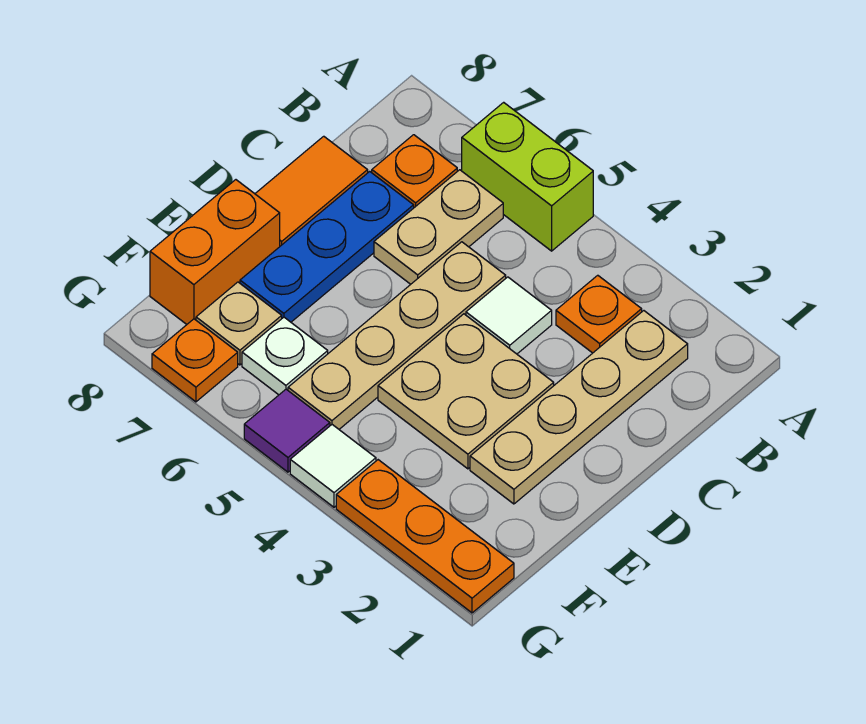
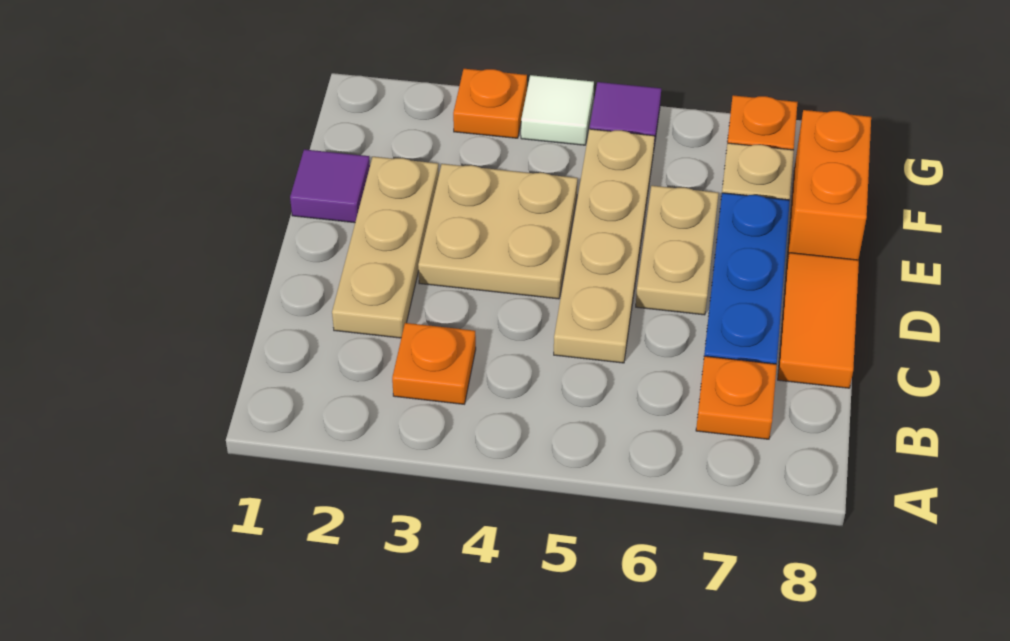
lime brick A5:A6 level 1 -> none
tan plate B2:E2 level 1 -> tan plate C2:E2 level 1
tan plate B6:C6 level 1 -> tan plate D6:E6 level 1
white tile C4 level 1 -> none
none -> purple tile E1 level 1
white plate F6 level 1 -> none
orange plate G1:G3 level 1 -> orange plate G3 level 1

